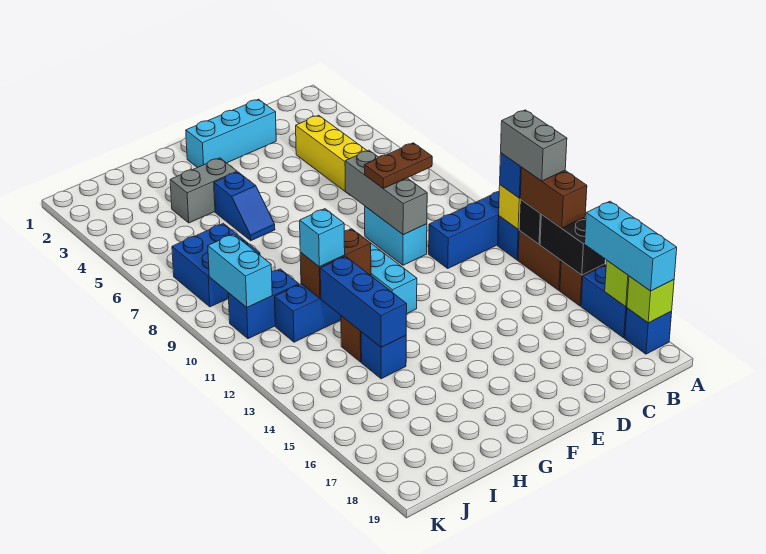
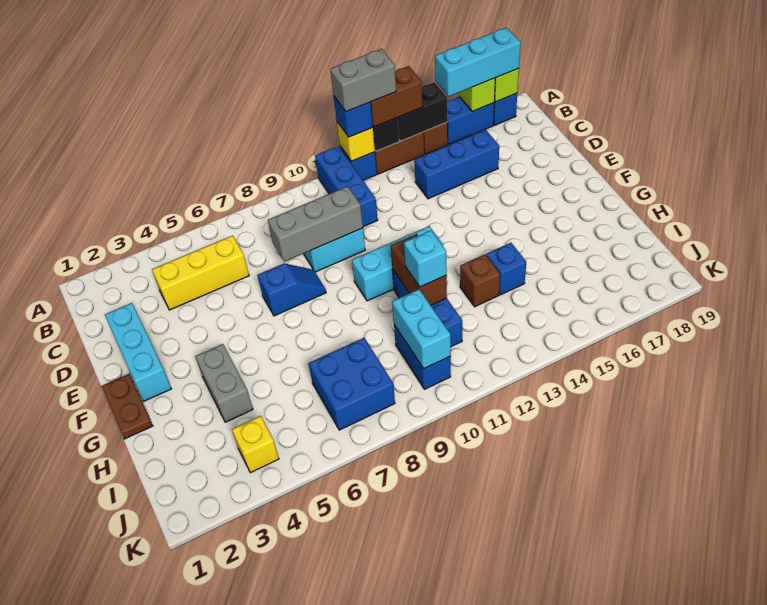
brown plate C9:D9 level 3 -> brown plate F1:G1 level 1
blue slope G5:G6 level 1 top 5 -> blue slope E7:E8 level 1 top 7
blue brick H12:H14 level 2 -> blue brick C14:C16 level 1
none -> yellow brick J4 level 1
cyan brick J9:J10 level 2 -> cyan brick I10:J10 level 2

